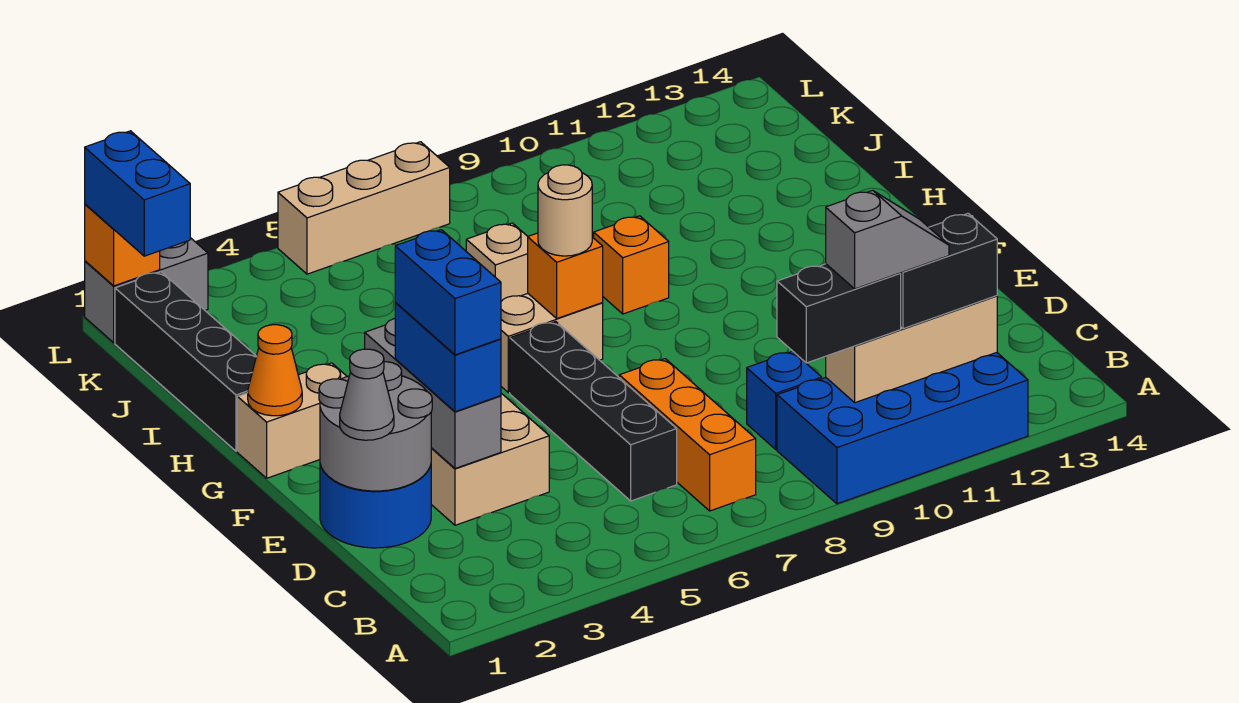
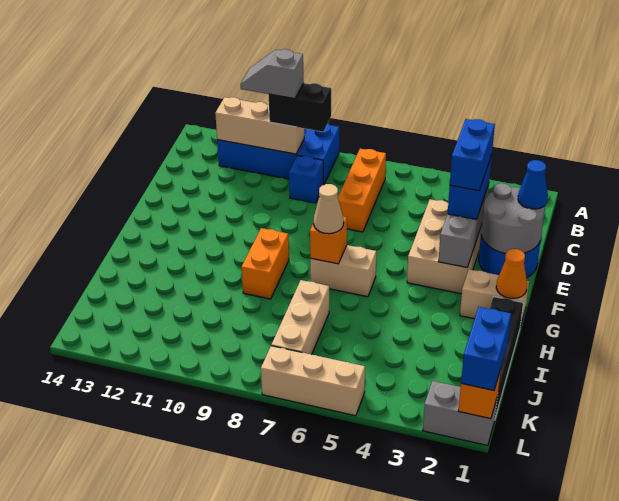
black brick B11:B12 level 3 -> none
black brick C6:F6 level 1 -> none
grey cone D1 level 3 -> blue cone D1 level 3
tan round brick G7 level 3 -> tan cone G7 level 3
orange brick H9 level 1 -> orange brick G9:H9 level 1
tan brick I7 level 1 -> tan brick I7:K7 level 1

